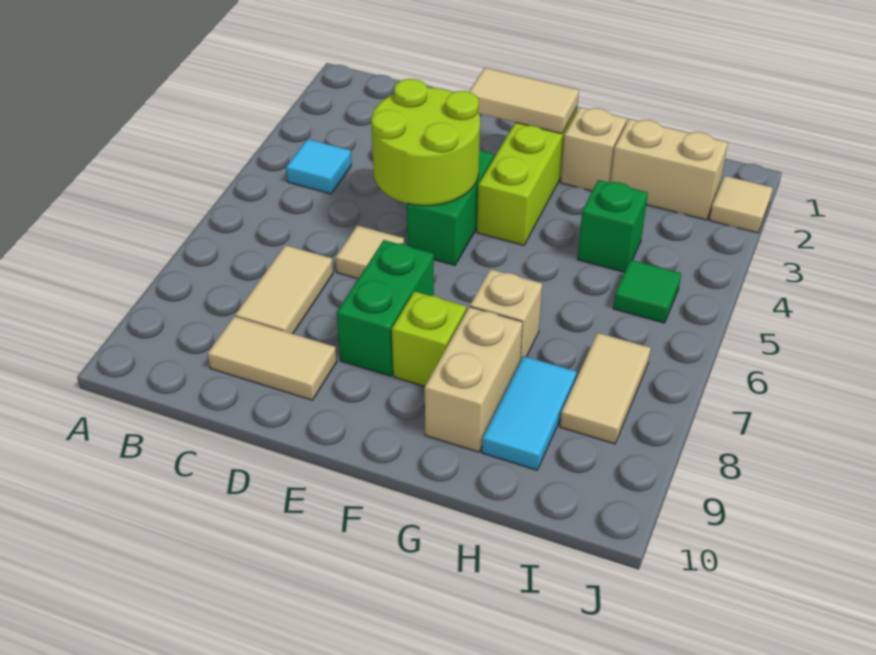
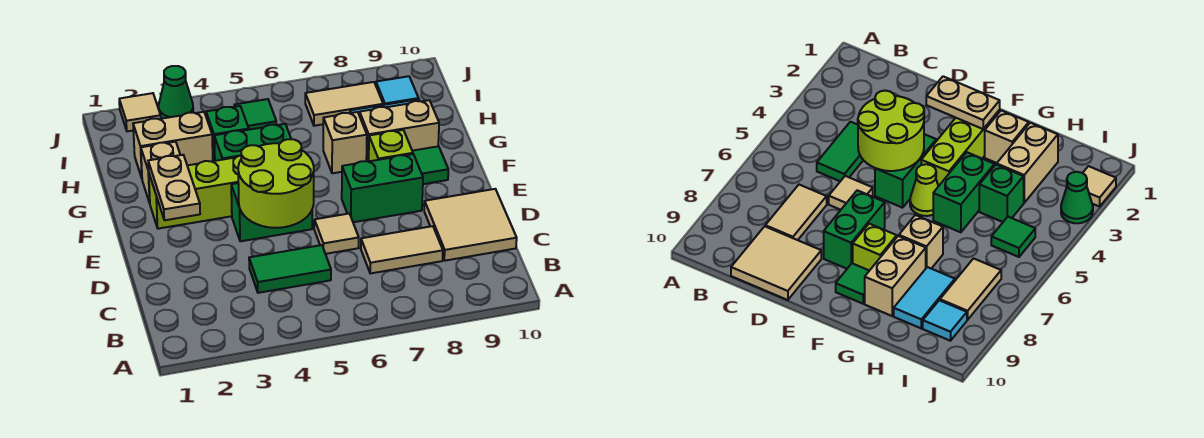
cyan tile B4 level 1 -> cyan tile I9 level 1
none -> green tile C4:C5 level 1
tan tile C9:D9 level 1 -> tan tile C9:D10 level 1
tan tile E2:F2 level 2 -> tan plate E2:F2 level 2
none -> lime cone F5 level 1
none -> green tile F9 level 1
none -> green brick G4:G5 level 1
tan brick H2:I2 level 1 -> tan brick H2:H3 level 1
none -> green cone J3 level 1

